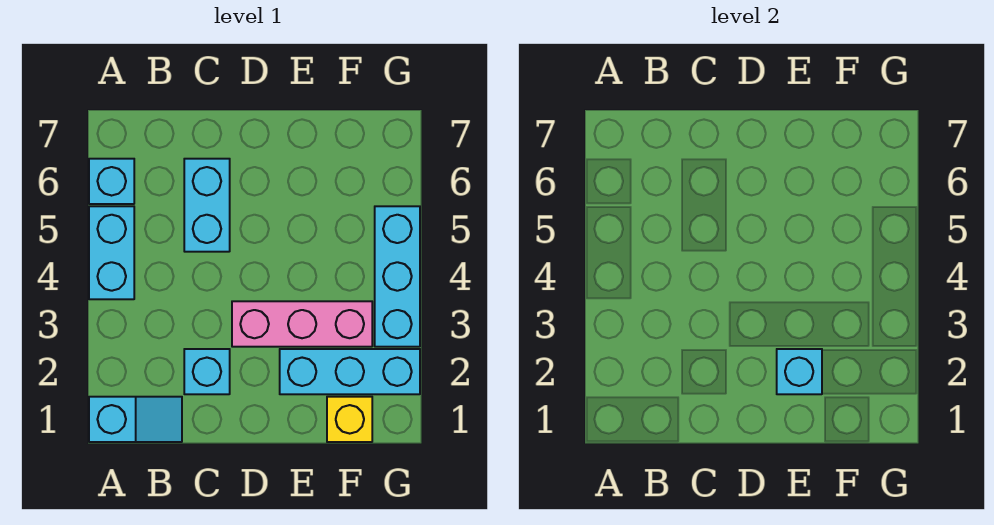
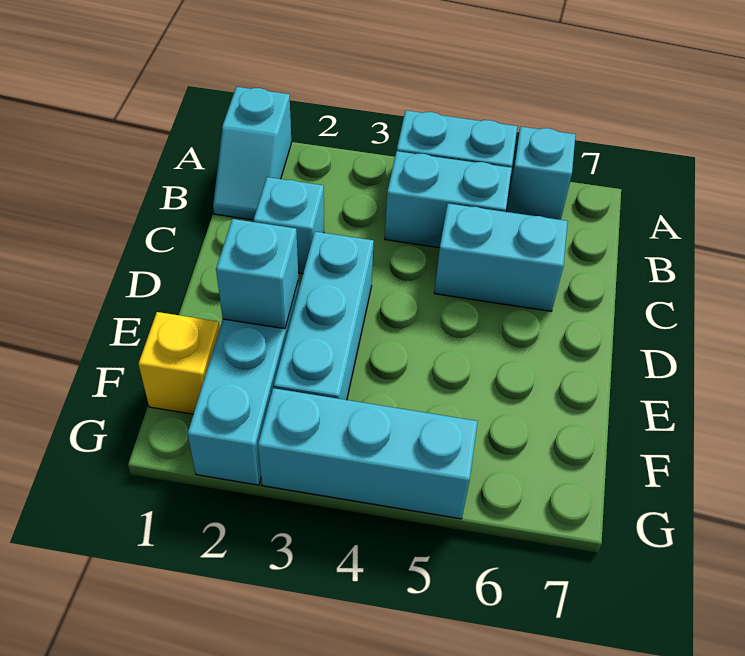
none -> cyan brick B4:B5 level 1
pink brick D3:F3 level 1 -> cyan brick D3:F3 level 1

